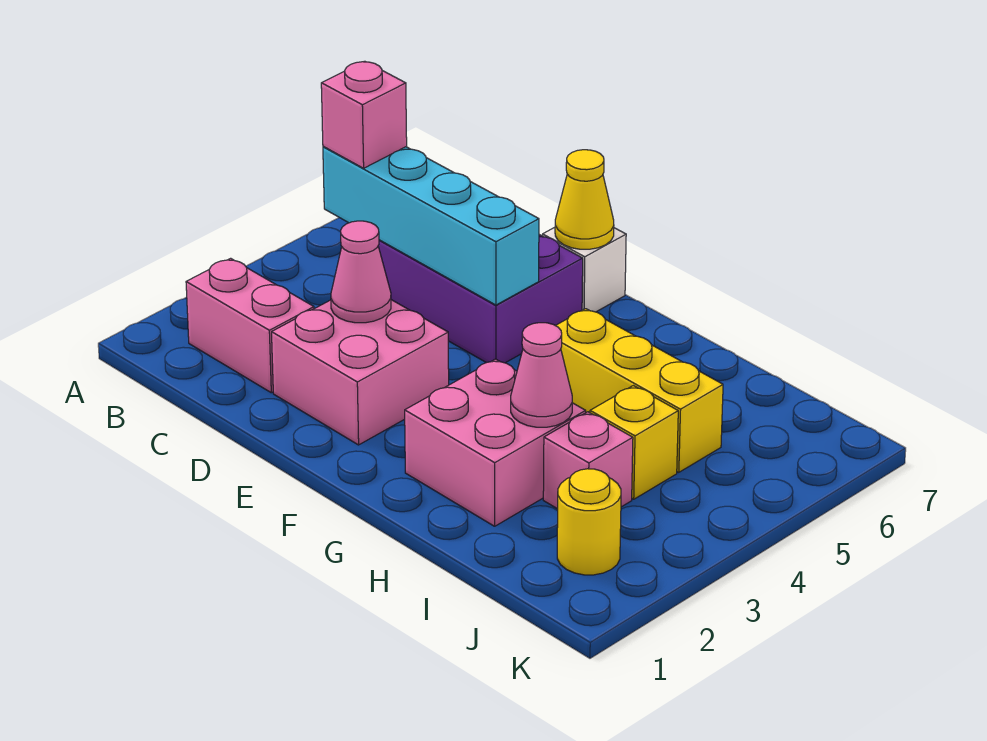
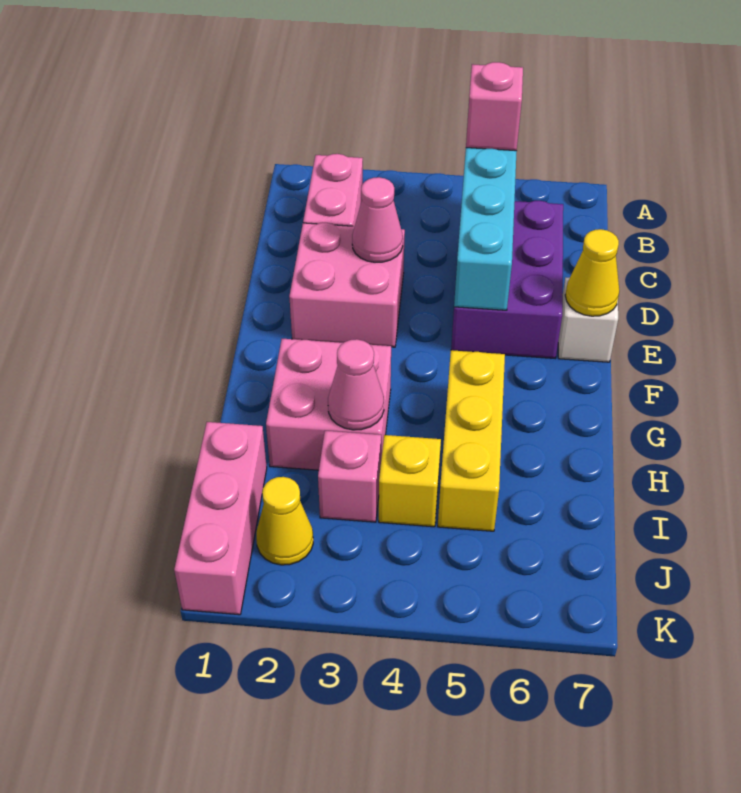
none -> pink brick I1:K1 level 1
yellow round brick J2 level 1 -> yellow cone J2 level 1

